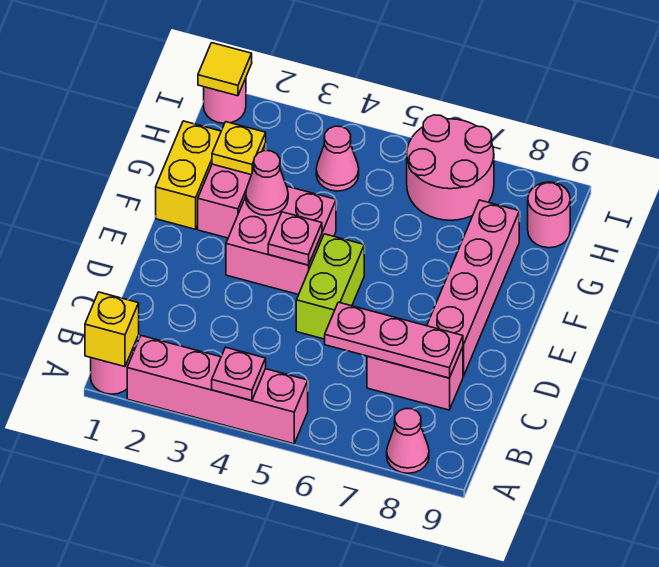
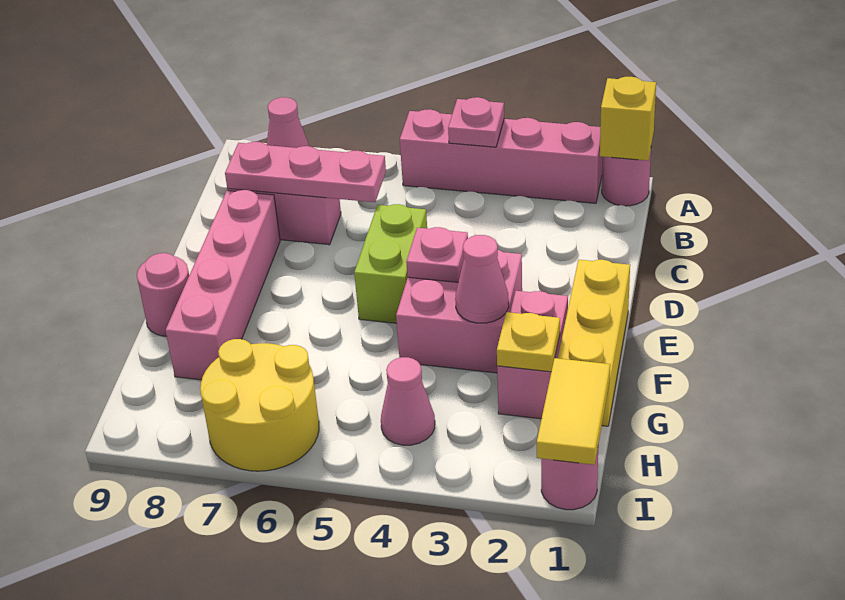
yellow brick F1:G1 level 1 -> yellow brick E1:G1 level 1
pink round brick H6:I7 level 1 -> yellow round brick H6:I7 level 1
pink round brick H9 level 1 -> pink round brick F9 level 1
yellow tile I1 level 2 -> yellow tile H1:I1 level 2

